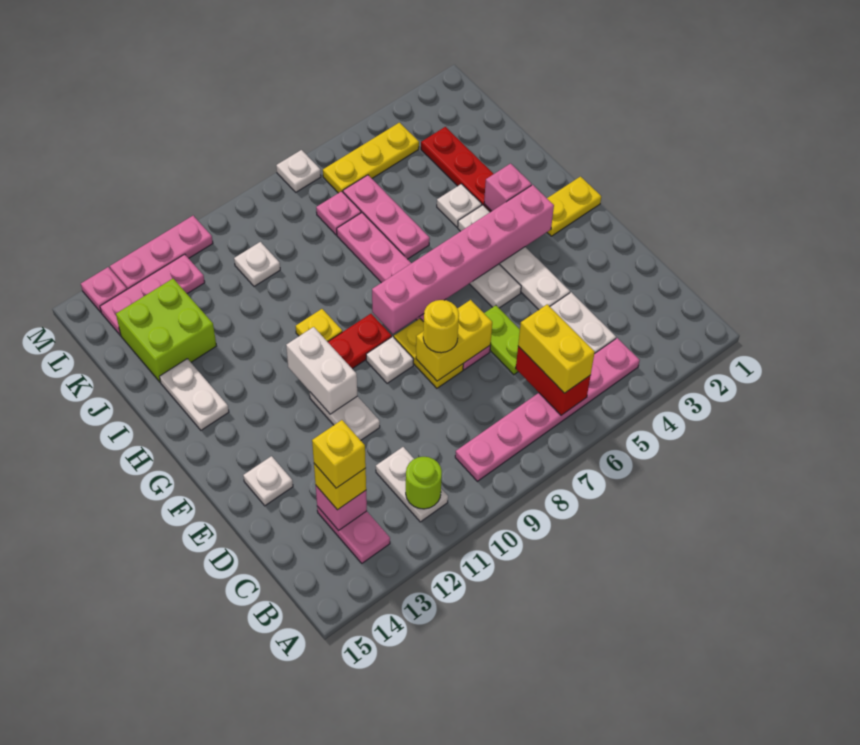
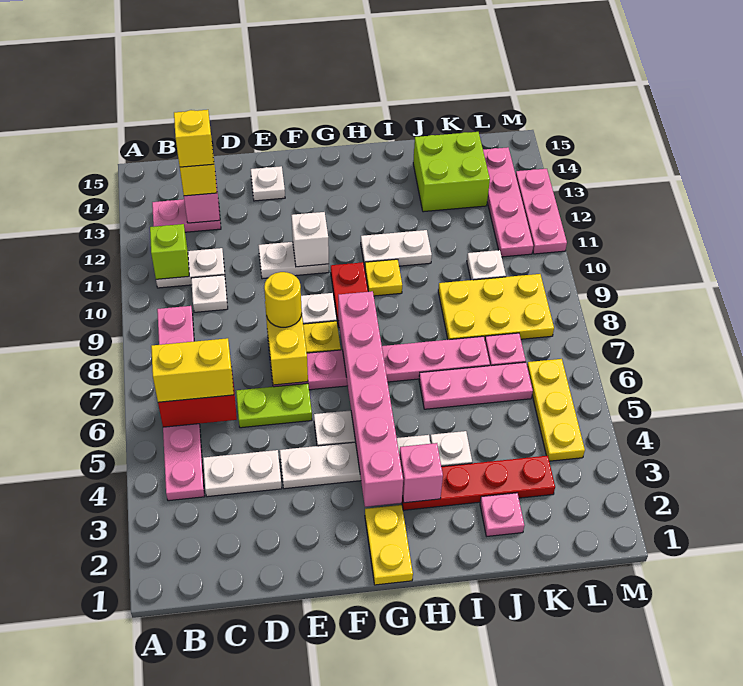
lime round brick B11 level 2 -> lime brick B11 level 2
white brick F11:G11 level 2 -> white brick F11 level 2
white plate H14:I14 level 1 -> white plate H11:I11 level 1
none -> yellow plate J8:L9 level 1
pink plate L12:L14 level 1 -> pink plate L11:L14 level 1
white plate M7 level 1 -> white plate C10 level 1
pink plate M14 level 1 -> pink plate J2 level 1

